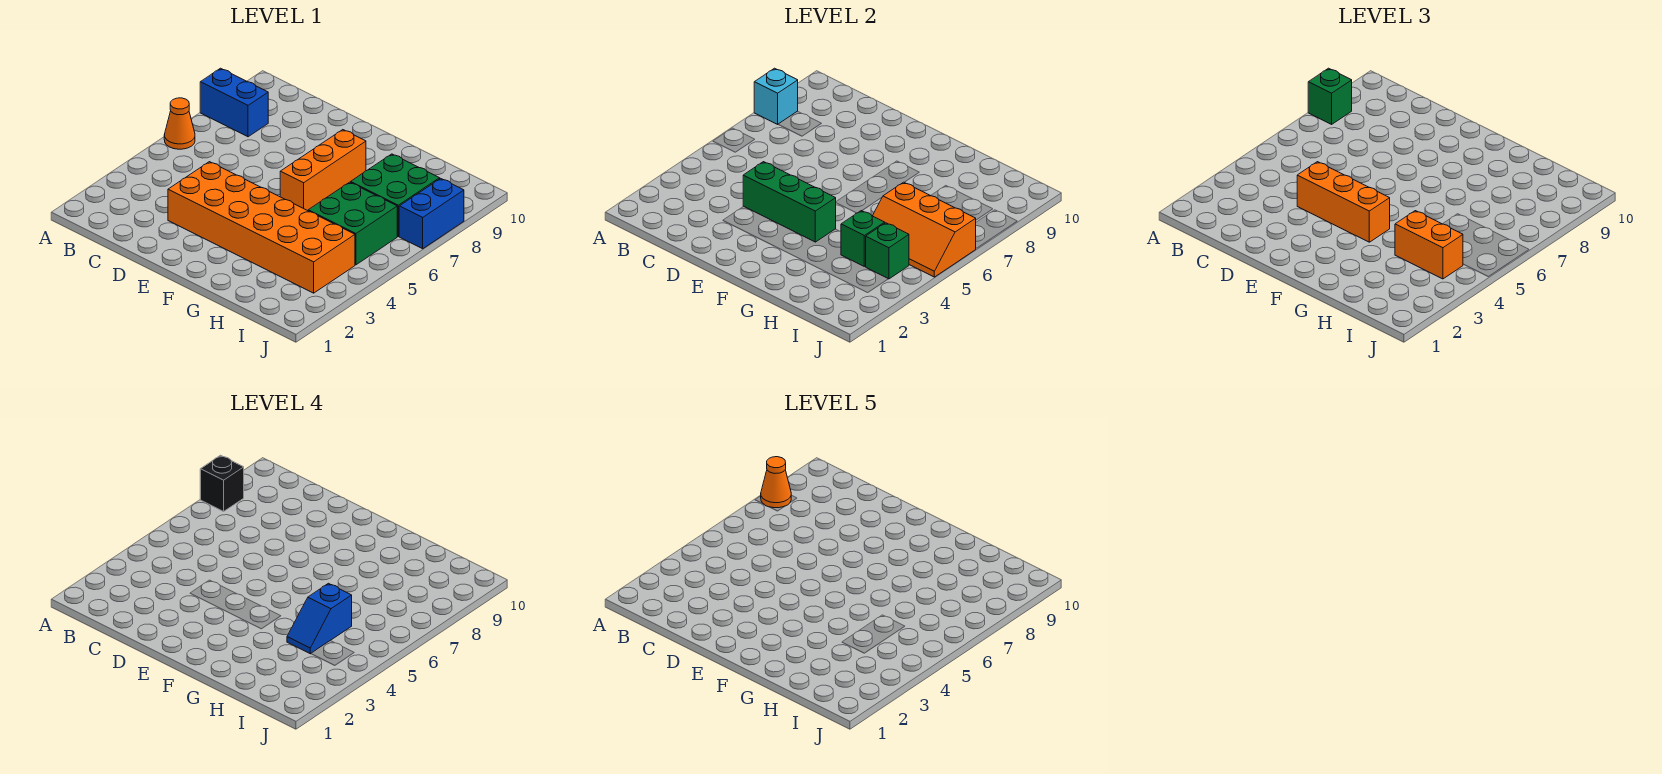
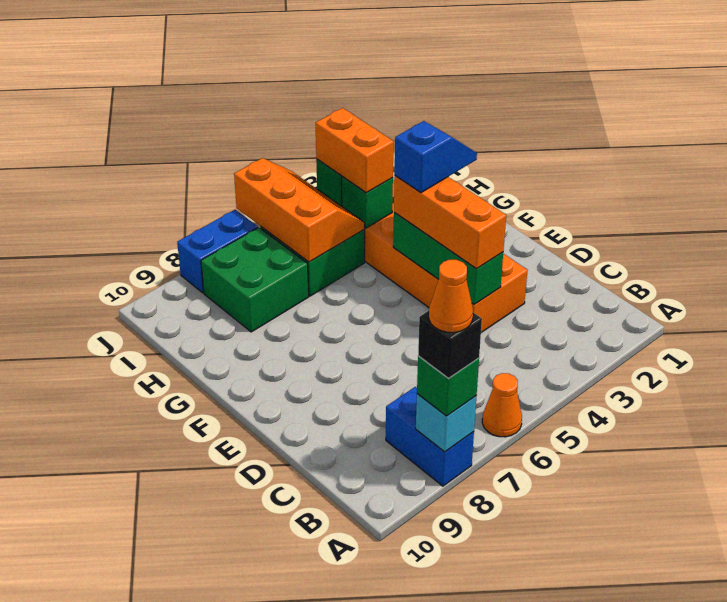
orange brick F6:F8 level 1 -> none
blue slope H4:H5 level 4 top 5 -> blue slope F3:F4 level 4 top 4

